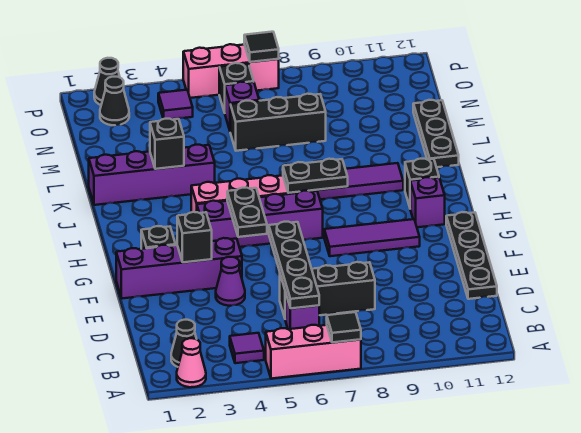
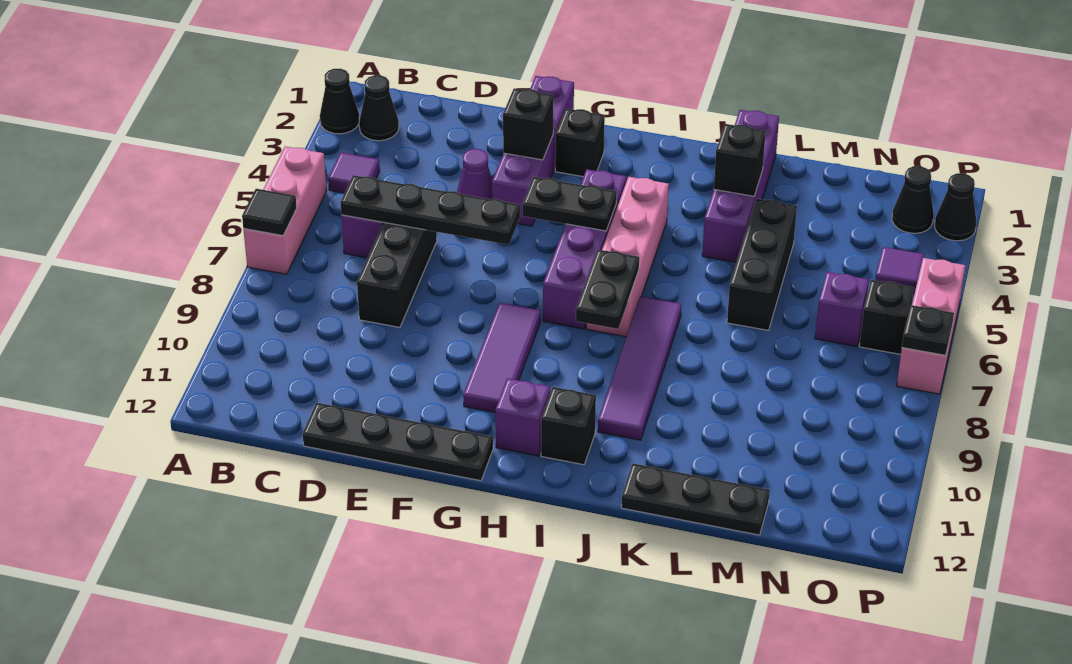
pink cone A2 level 1 -> black cone A2 level 1
black brick M6:M8 level 1 -> black brick L4:L6 level 1
black tile P7 level 2 -> black plate P7 level 2

